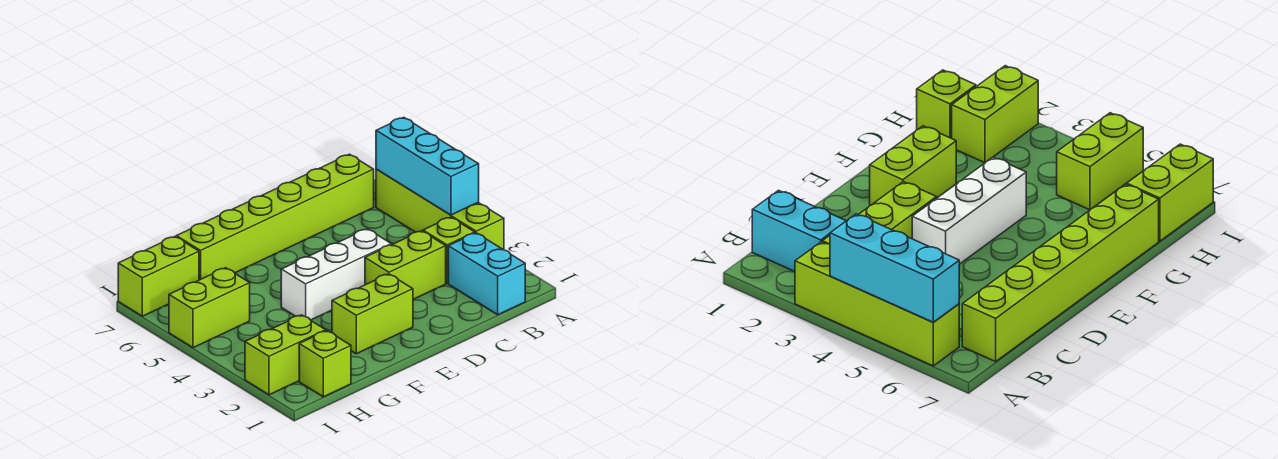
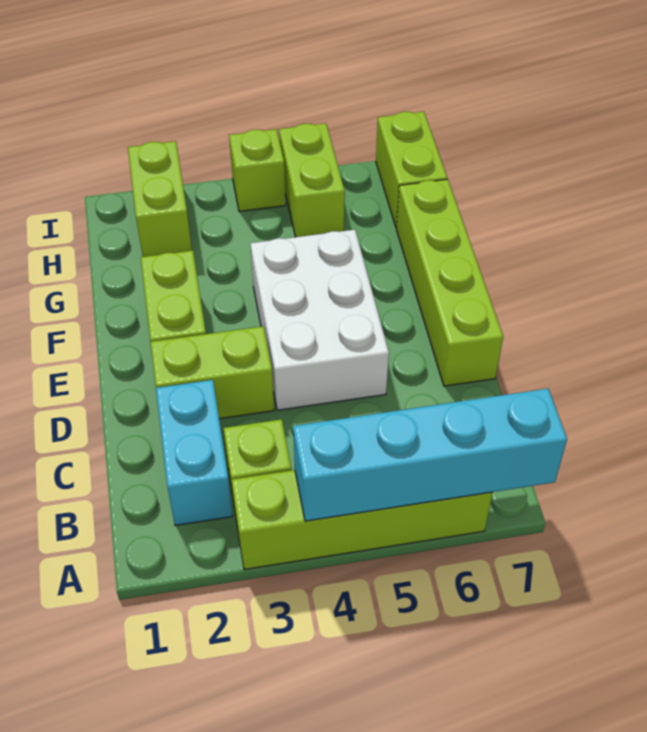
cyan brick A4:A6 level 2 -> cyan brick A4:A7 level 2
cyan brick B1:B2 level 1 -> cyan brick B2:C2 level 1
lime brick B7:G7 level 1 -> lime brick D7:G7 level 1
lime brick C3:D3 level 1 -> lime brick D2:D3 level 1
white brick D4:F4 level 1 -> white brick D4:F5 level 1
lime brick H1 level 1 -> lime brick I4 level 1

